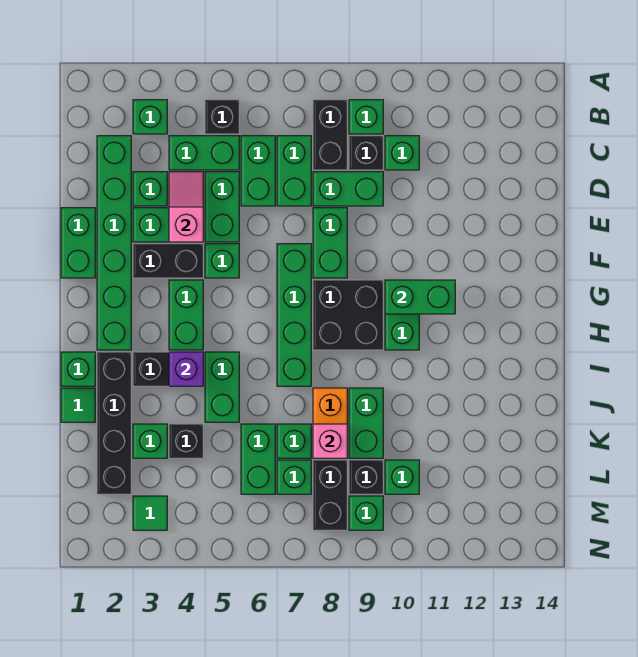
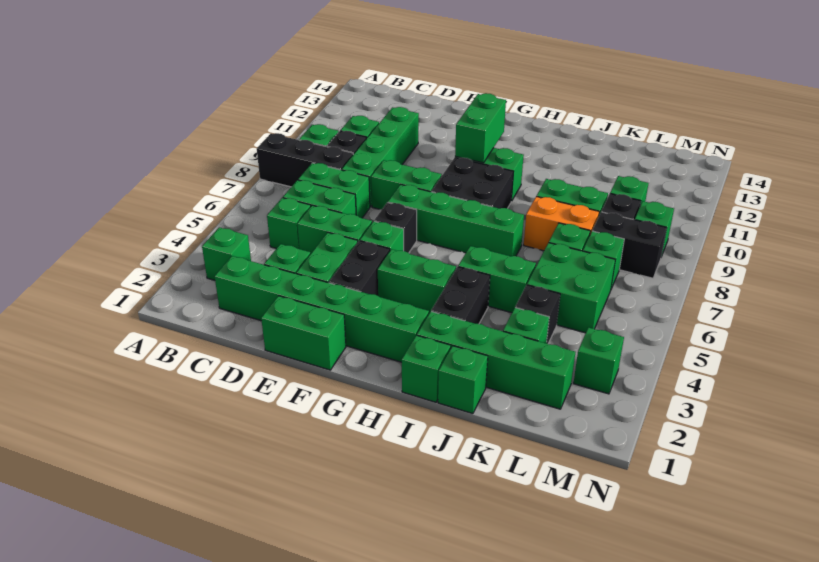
black brick B5 level 1 -> black brick F6 level 1
black brick B8:C8 level 1 -> black brick A8:C8 level 1
green brick C4:C5 level 1 -> green brick C5 level 1
pink slope D4:E4 level 2 top E -> none
green brick D8:D9 level 1 -> green brick D8:D11 level 1
black brick I2:L2 level 1 -> green brick I2:L2 level 1
purple brick I4 level 2 -> none
green tile J1 level 1 -> green brick J1 level 1
green brick K6:L6 level 1 -> green brick K5:L6 level 1
pink brick K8 level 2 -> none
green tile M3 level 1 -> green brick M3 level 1

